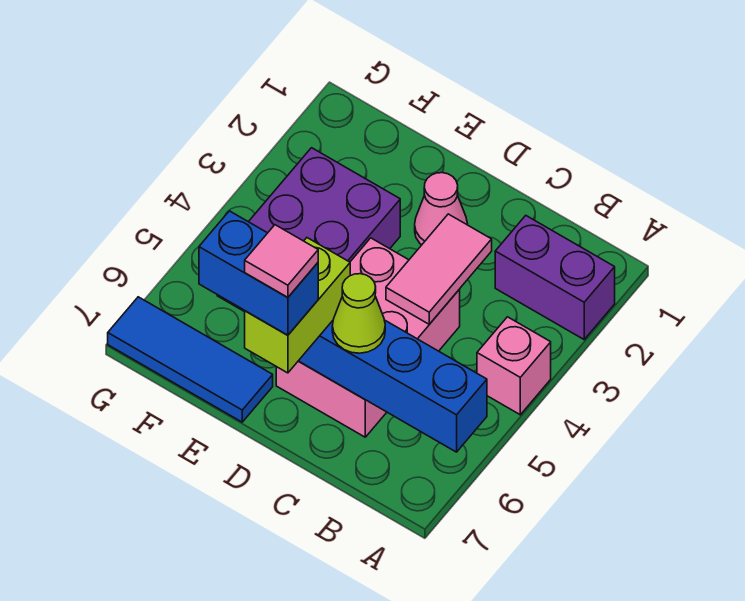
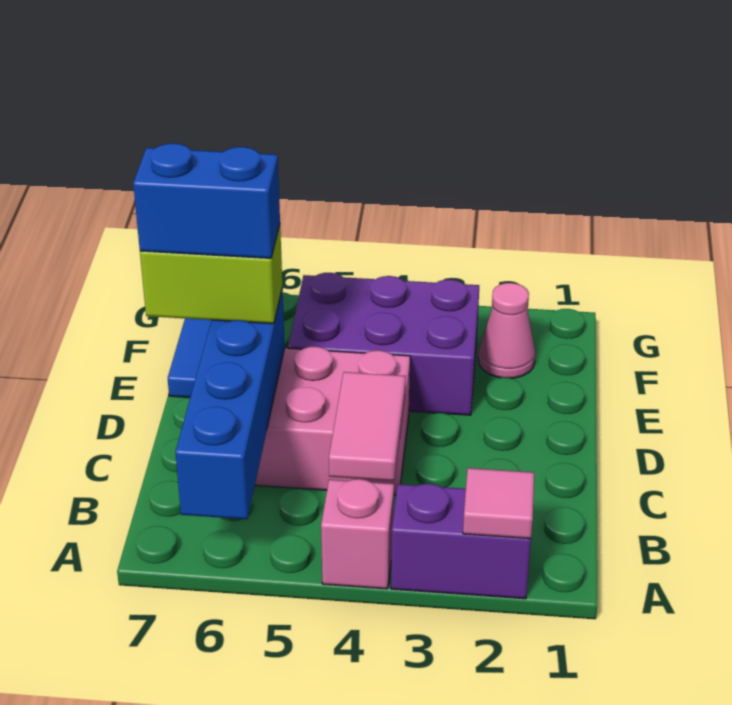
purple brick A2:B2 level 1 -> purple brick A2:A3 level 1
pink tile C3:C4 level 2 -> pink tile B4:C4 level 2
lime cone C6 level 3 -> none
pink cone D2 level 1 -> pink cone F2 level 1
blue brick D7:E7 level 4 -> blue brick D6:D7 level 4
pink tile D7 level 5 -> pink tile A2 level 2

